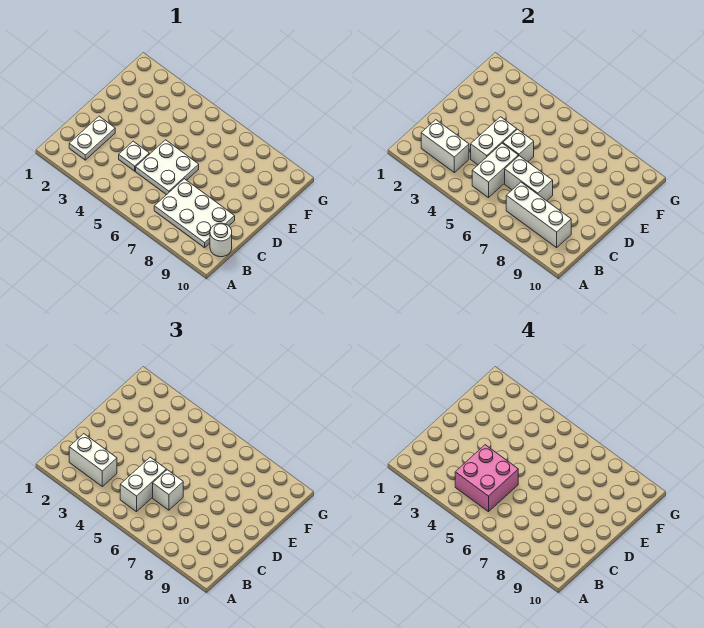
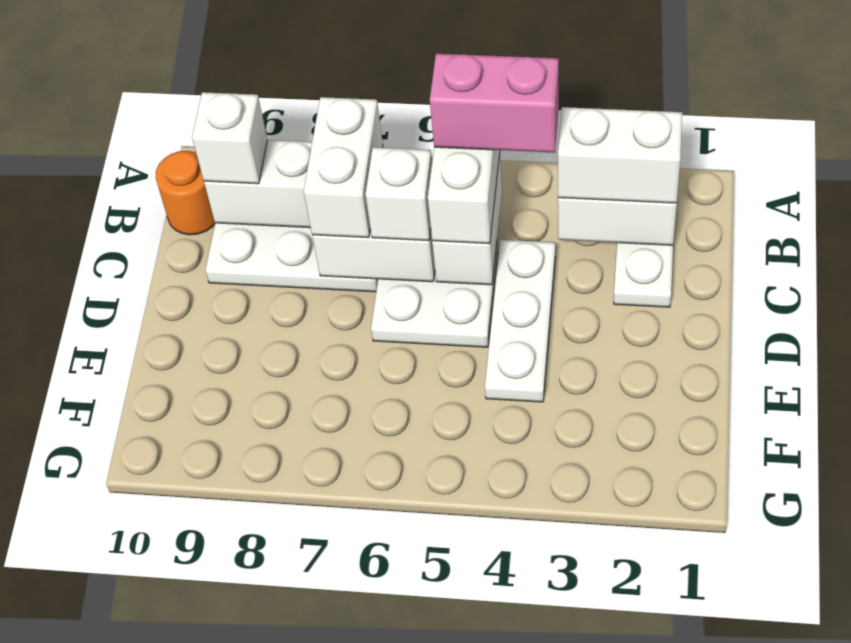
pink brick B4:C5 level 4 -> pink brick B4:B5 level 4
white round brick B10 level 1 -> orange round brick B10 level 1
white plate C4 level 1 -> white plate C4:E4 level 1
white brick C4:D4 level 2 -> white brick B7:C7 level 3
white brick D5 level 2 -> white brick B9 level 3

